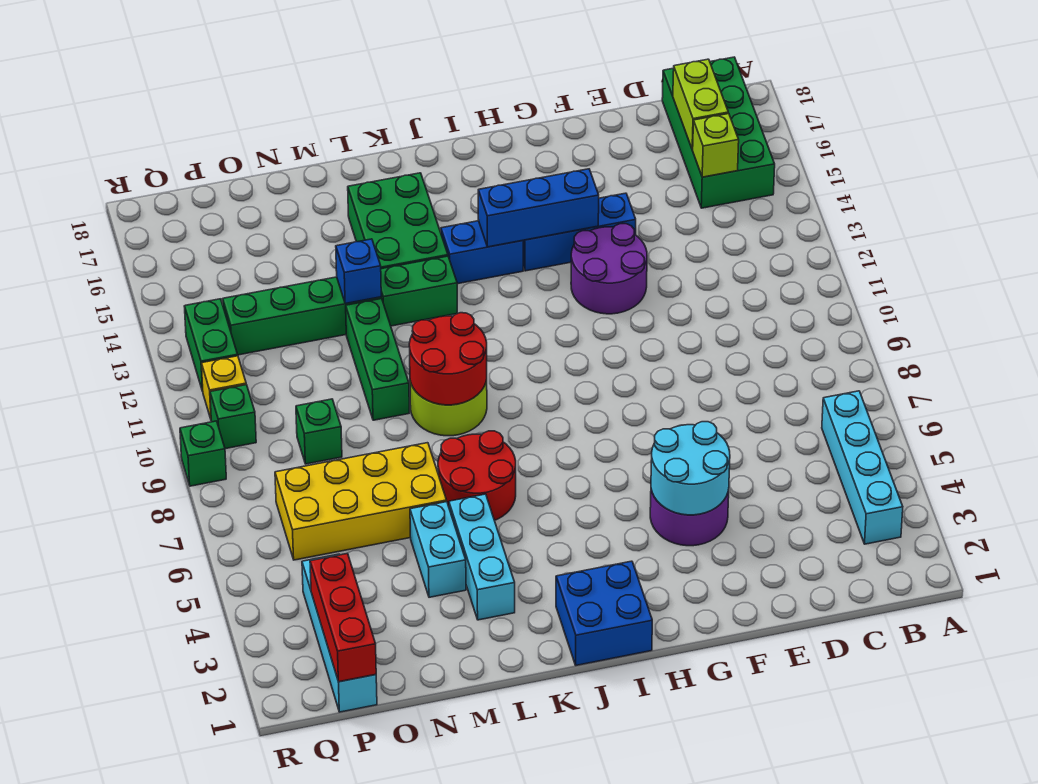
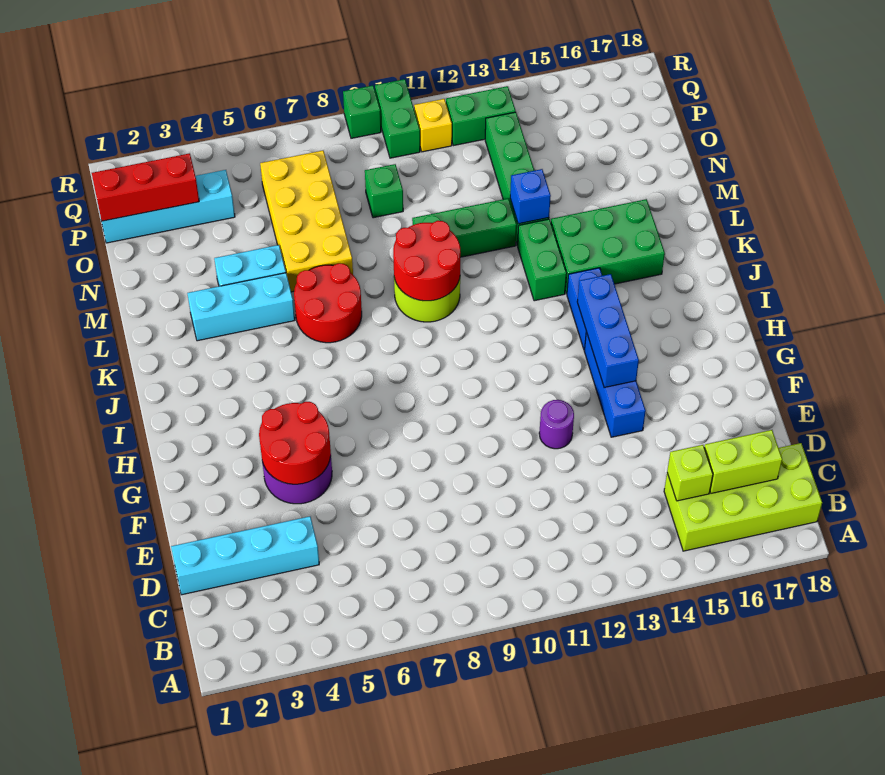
cyan brick B3:B6 level 1 -> cyan brick D1:D4 level 1
green brick B15:C18 level 1 -> lime brick B15:C18 level 1
cyan round brick F4:G5 level 2 -> red round brick F4:G5 level 2
purple round brick F12:G13 level 1 -> purple round brick F12 level 1
blue brick I1:J2 level 1 -> none
green brick Q10 level 1 -> green brick Q10:R10 level 1

